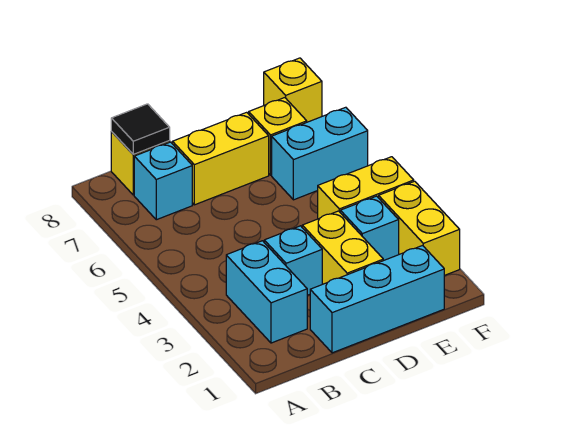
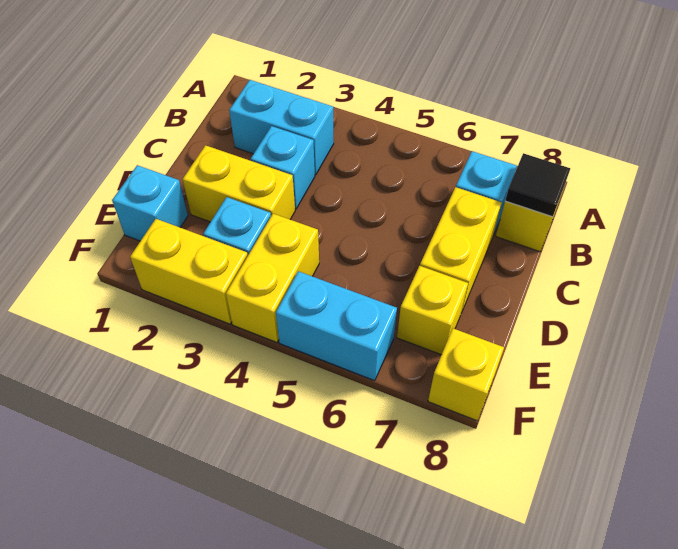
cyan brick C1:E1 level 1 -> cyan brick E1 level 1
cyan brick E6:F6 level 1 -> cyan brick F5:F6 level 1

